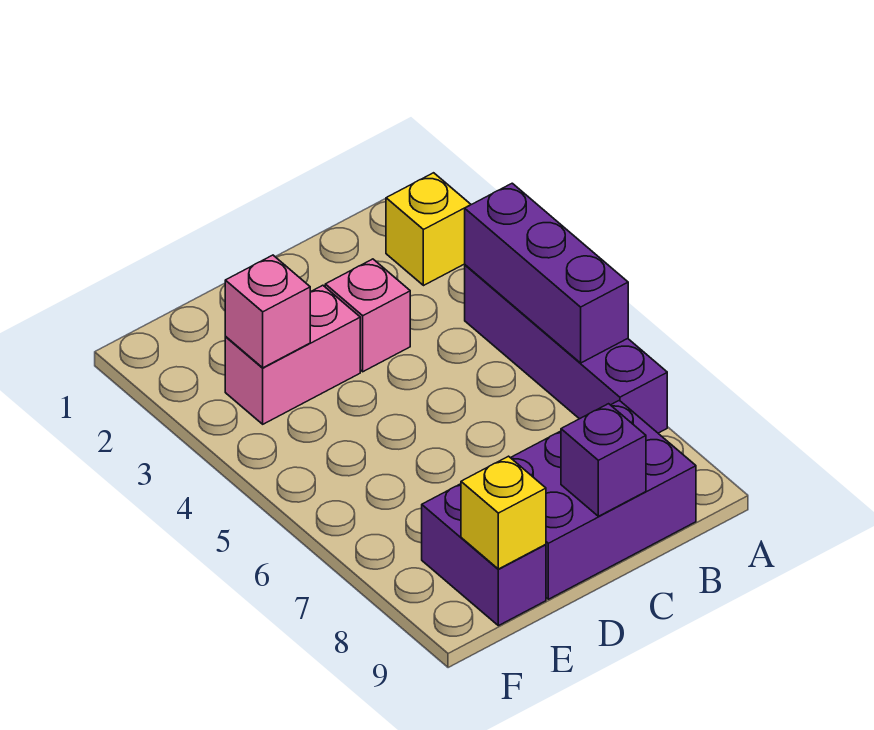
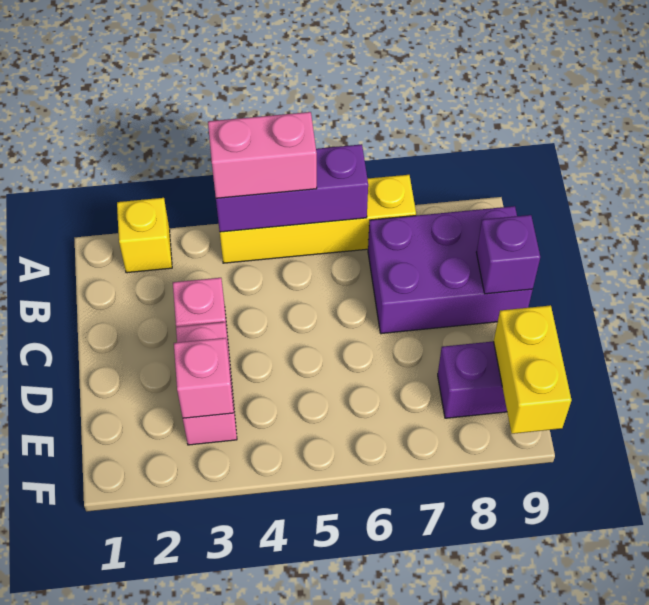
purple brick A4:A7 level 1 -> yellow brick A4:A7 level 1
none -> pink brick A4:A5 level 3
purple brick B8:D9 level 1 -> purple brick B7:C9 level 1
yellow brick E9 level 2 -> yellow brick E9:F9 level 2

